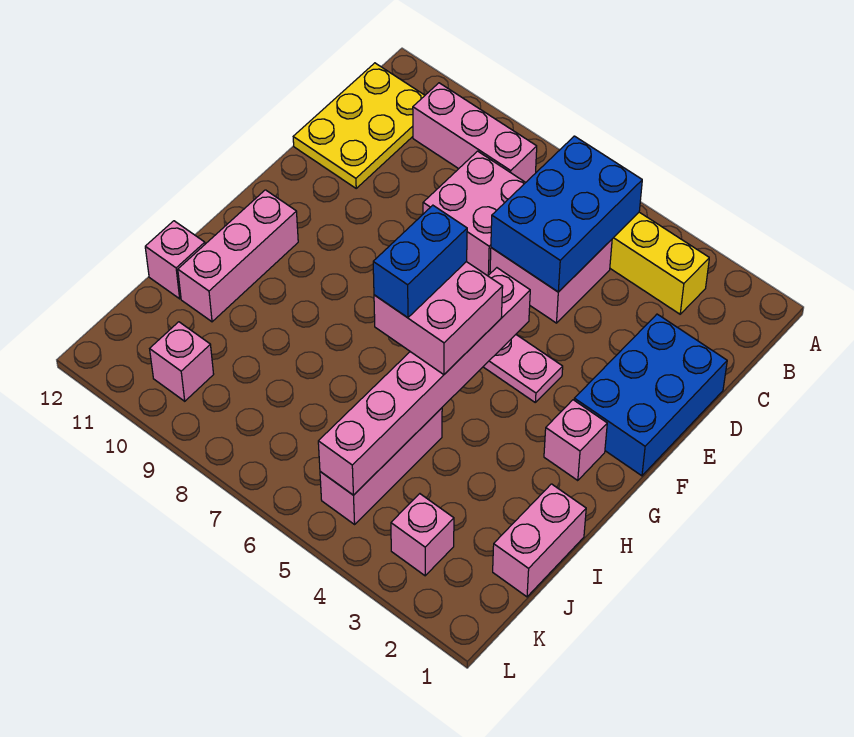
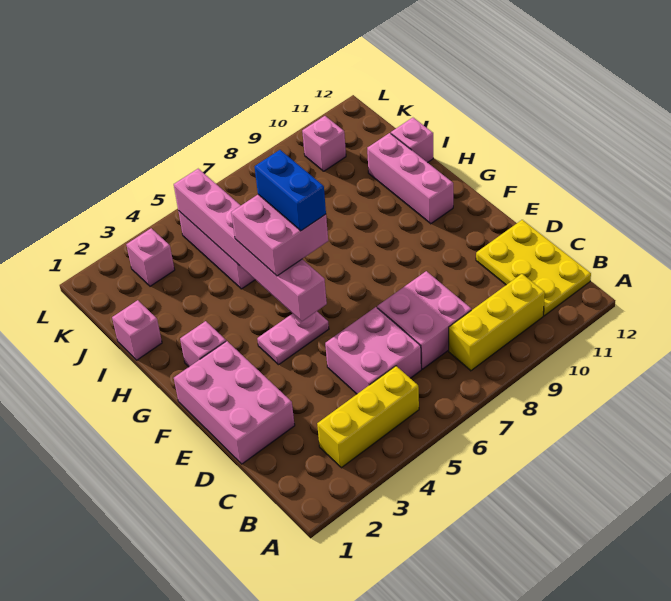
blue brick B5:D6 level 2 -> none
pink brick B8:B10 level 1 -> yellow brick B8:B10 level 1
blue brick D1:F2 level 1 -> pink brick D1:F2 level 1
pink brick I1:J1 level 1 -> pink brick I1 level 1

